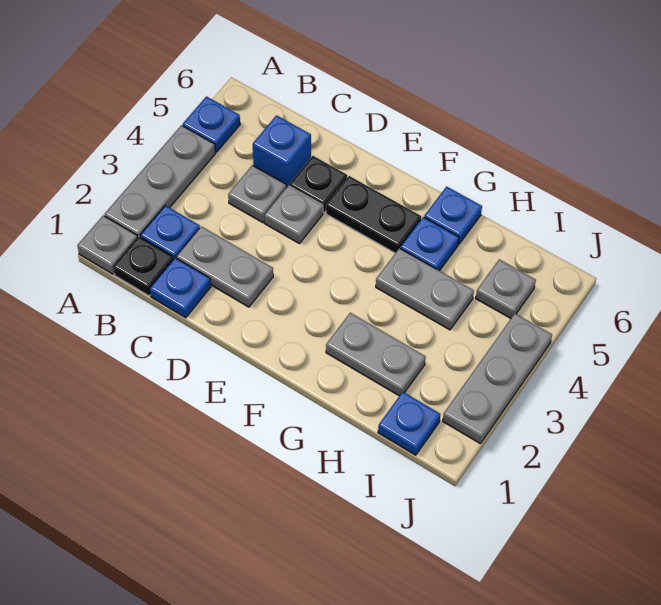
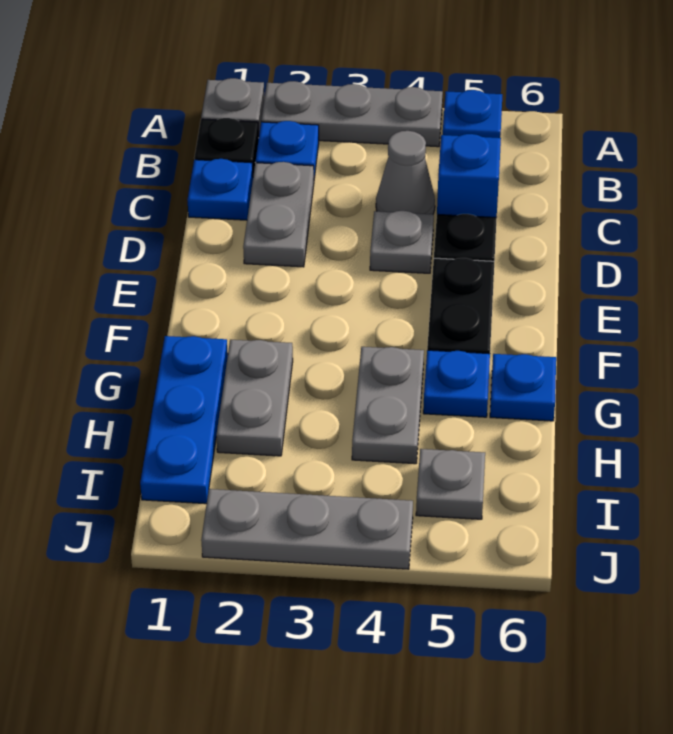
grey plate C4 level 1 -> grey cone C4 level 1
blue plate I1 level 1 -> blue plate G1:I1 level 1

